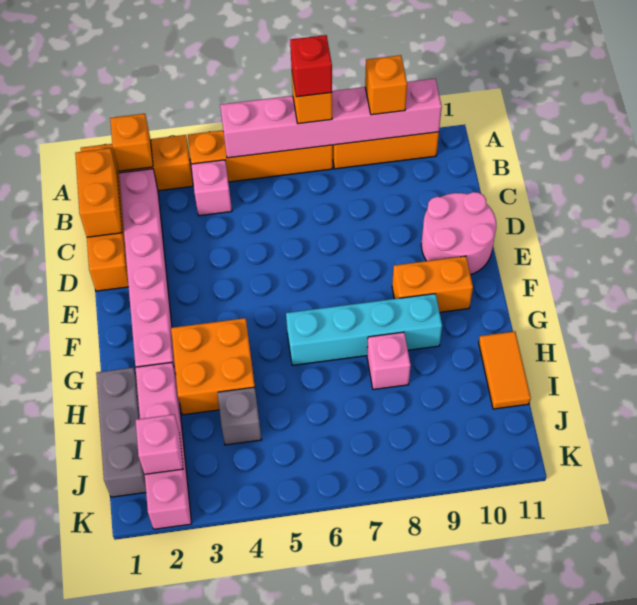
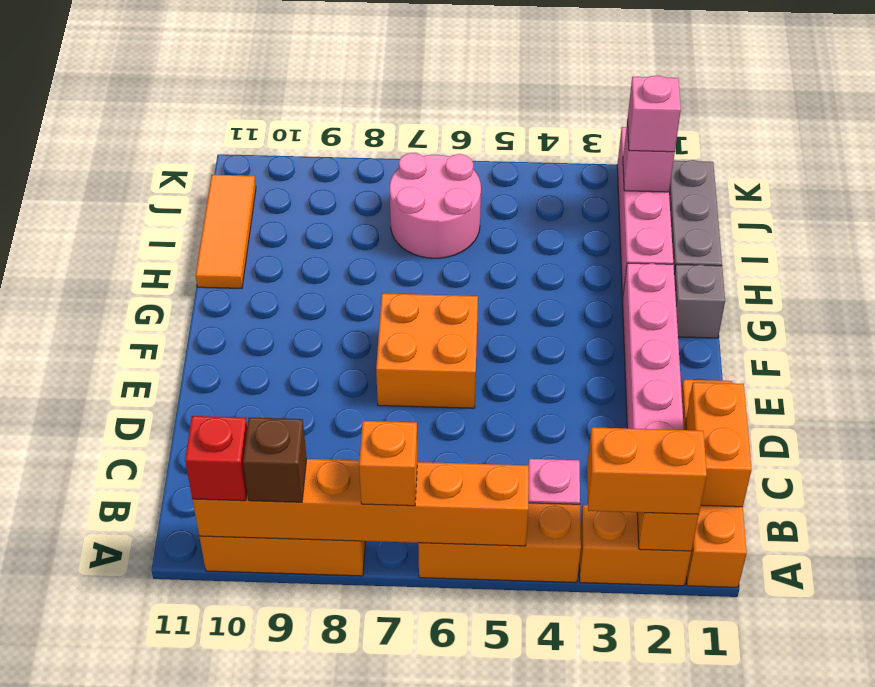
orange brick A4:A7 level 1 -> orange brick A4:A6 level 1
pink brick A5:A10 level 2 -> orange brick A5:A10 level 2
red brick A7 level 4 -> red brick A10 level 3
orange brick A9 level 3 -> brown brick A9 level 3
pink round brick D10:E11 level 1 -> pink round brick I6:J7 level 1
orange brick F9:F10 level 1 -> orange brick A2:A3 level 3
orange brick G3:H4 level 1 -> orange brick E6:F7 level 1
cyan brick G6:G9 level 1 -> none
pink brick H8 level 1 -> pink brick J2 level 3
orange tile H11:I11 level 1 -> orange tile H11:J11 level 1
grey brick I4 level 1 -> grey brick G1 level 1

